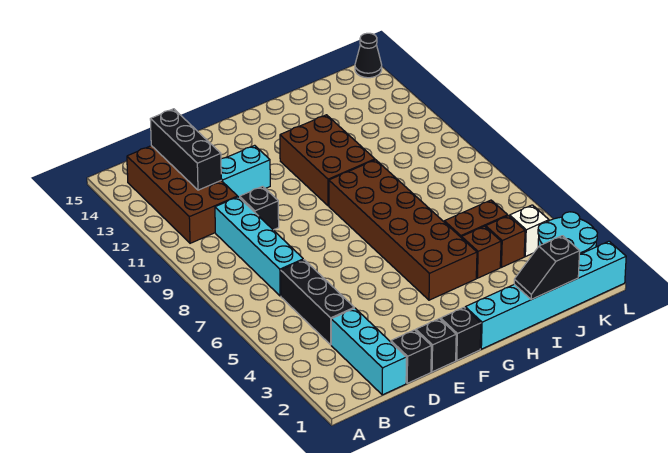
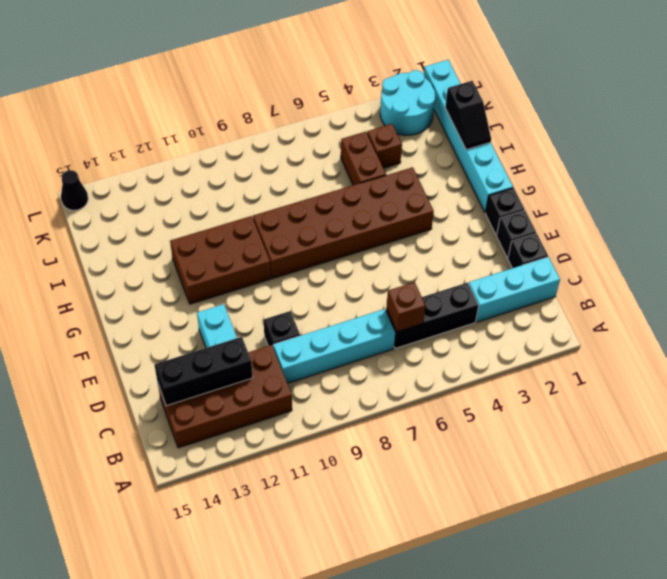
brown brick I4 level 1 -> brown brick C6 level 2
white brick K4 level 1 -> none

